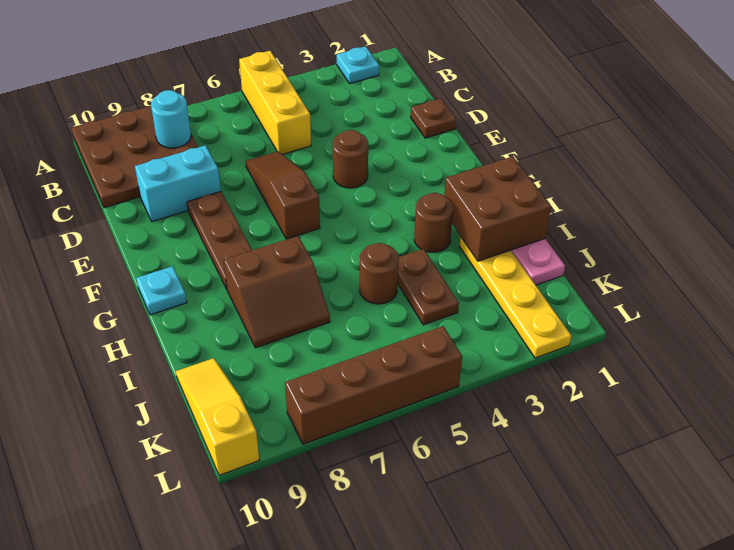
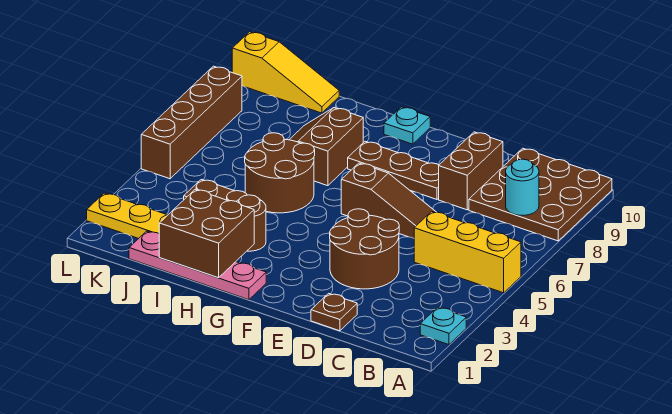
cyan brick D8:D9 level 1 -> brown brick D8:D9 level 1
brown round brick E4 level 1 -> brown round brick D3:E4 level 1
brown round brick I5 level 1 -> brown round brick H5:I6 level 1

